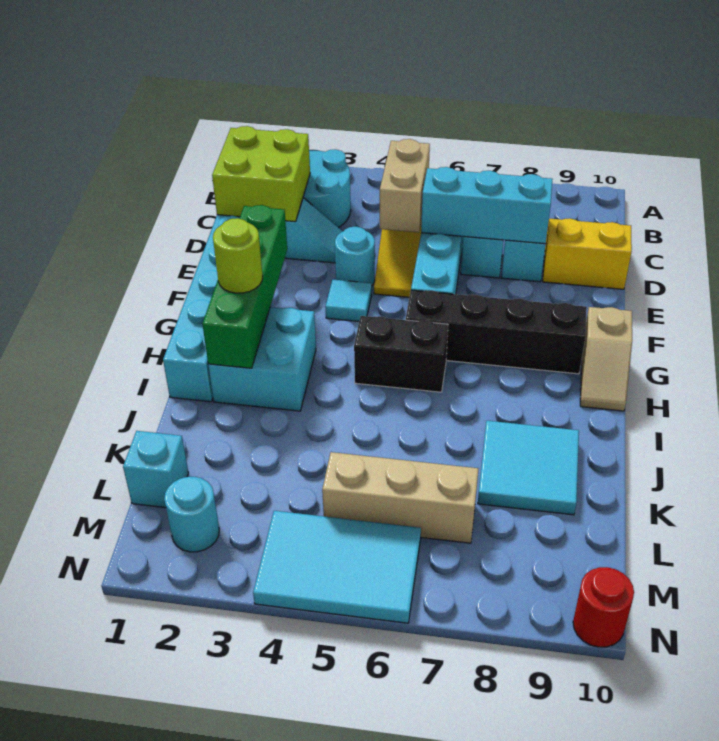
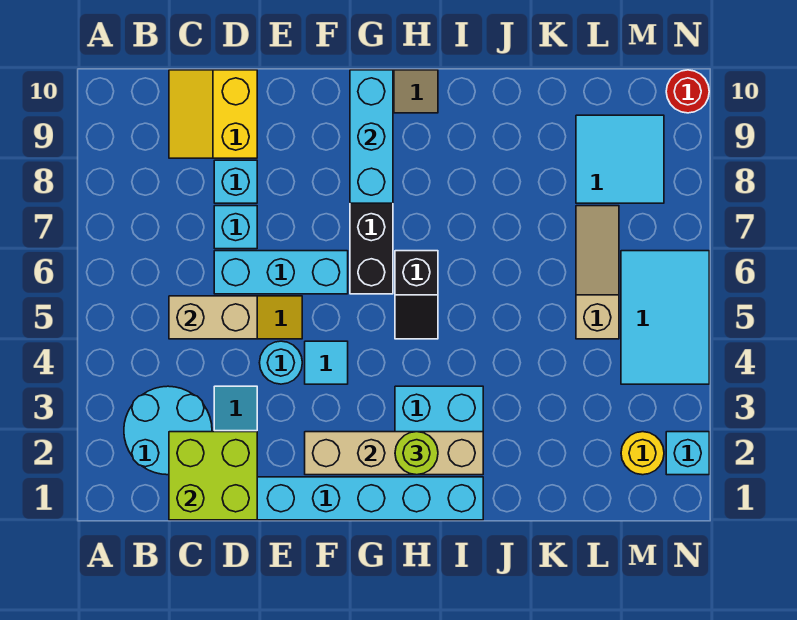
cyan brick D6:D8 level 2 -> cyan brick G8:G10 level 2
green brick F2:I2 level 2 -> tan brick F2:I2 level 2
black brick H5:H6 level 1 -> black slope H5:H6 level 1 top 6
cyan tile J8:K9 level 1 -> cyan tile L8:M9 level 1
cyan brick L1 level 1 -> cyan brick N2 level 1
tan brick L5:L7 level 1 -> tan slope L5:L7 level 1 top 5
cyan round brick M2 level 1 -> yellow round brick M2 level 1

